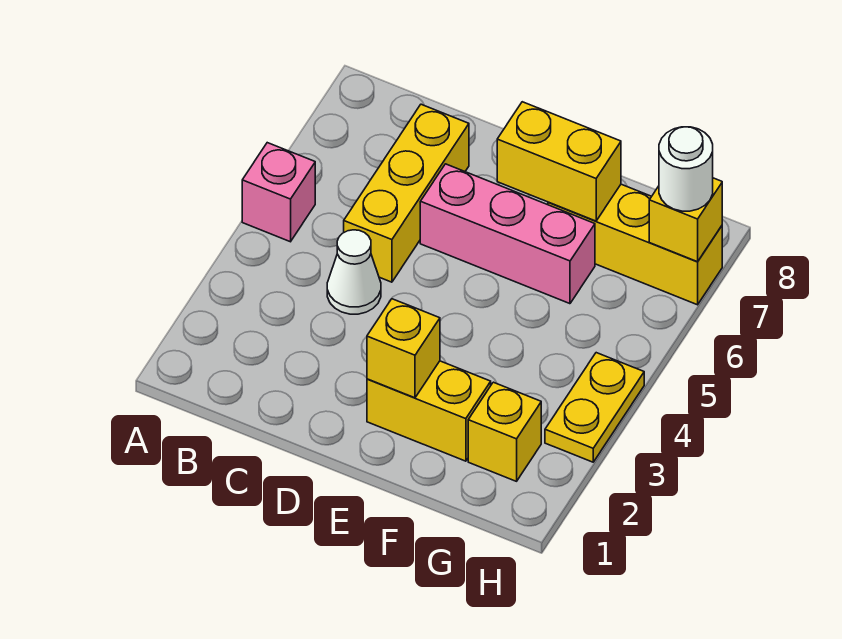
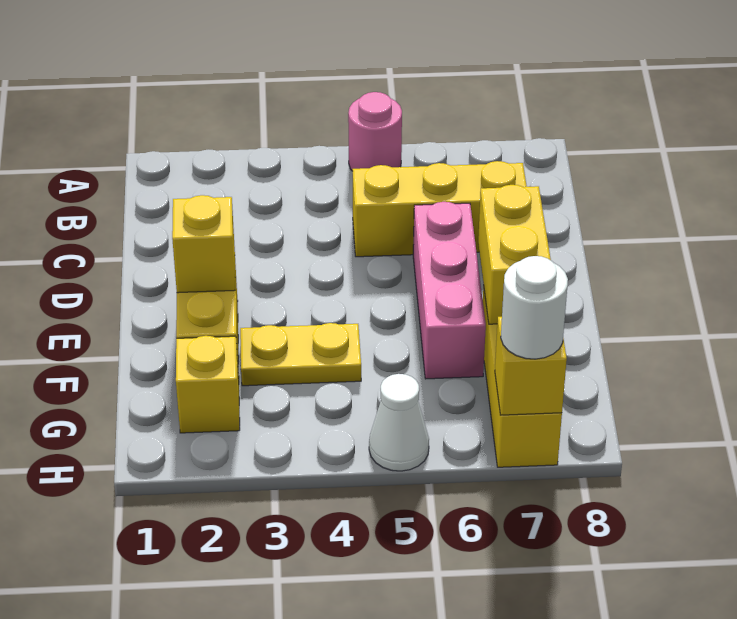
pink brick A5 level 1 -> pink round brick A5 level 1
white cone C4 level 1 -> white cone H5 level 1
yellow plate H3:H4 level 1 -> yellow plate F3:F4 level 1

